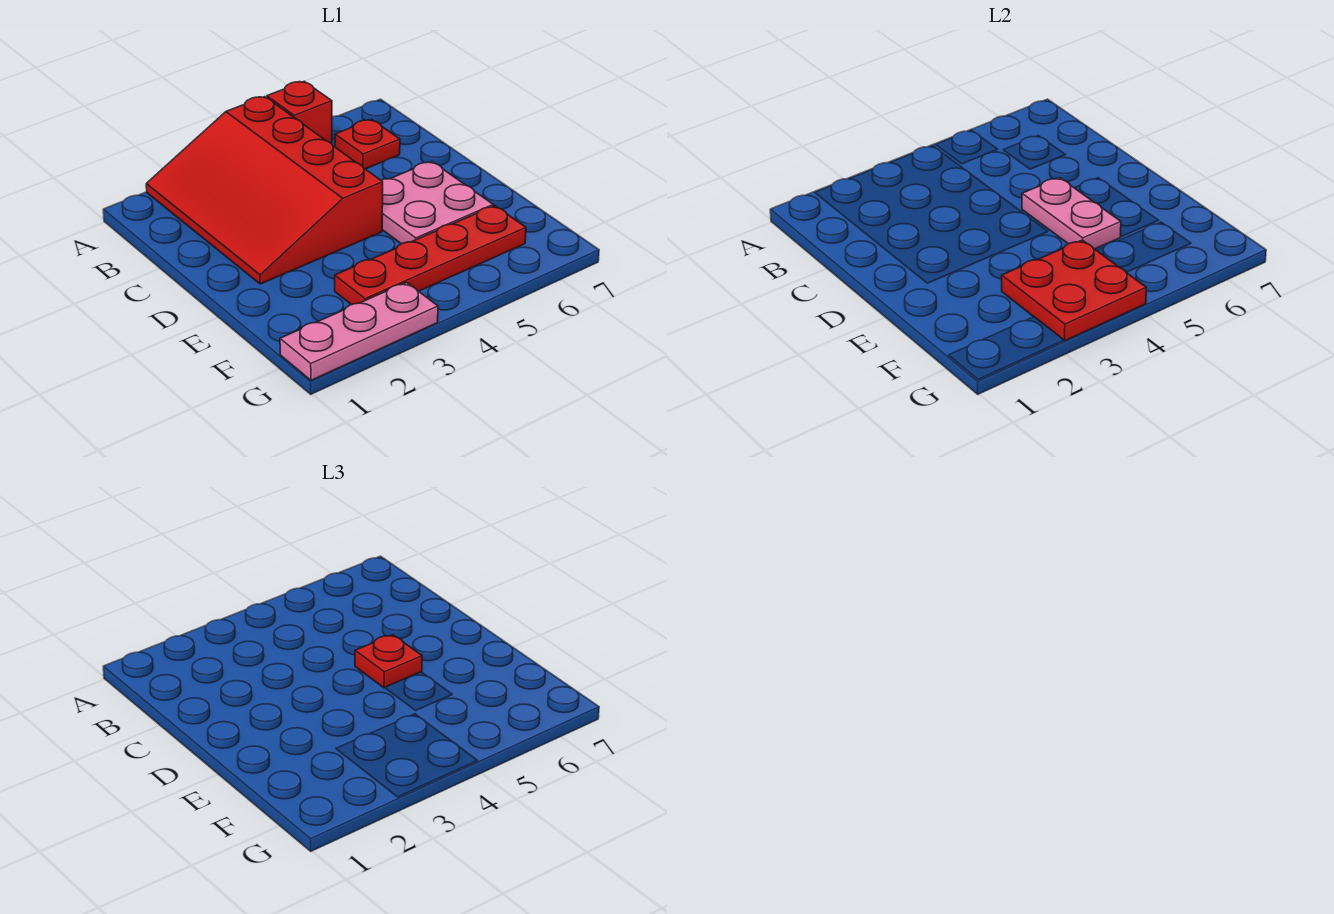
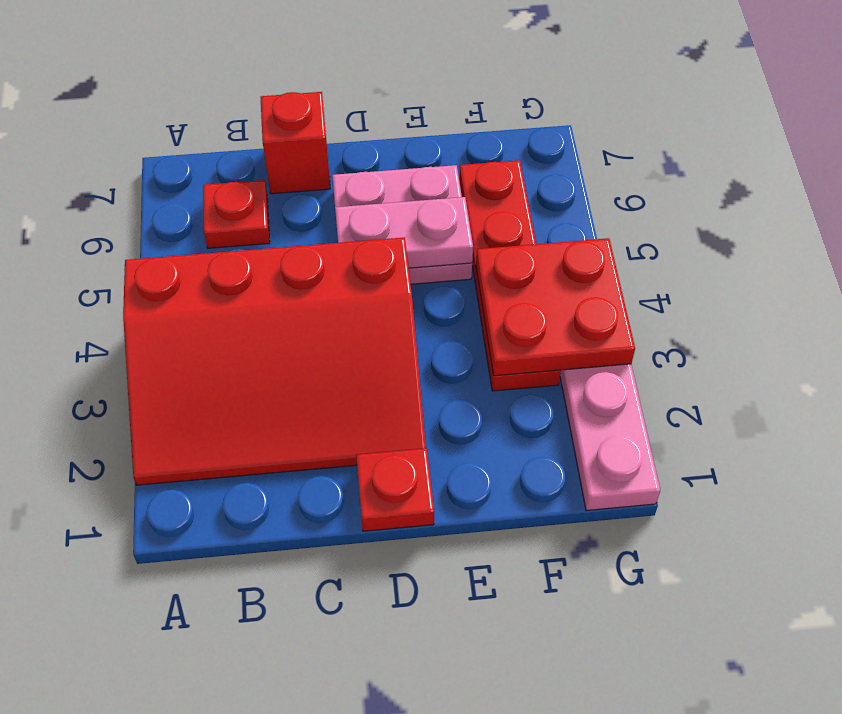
red brick A5 level 1 -> red brick C7 level 1
red plate D5 level 3 -> red plate D1 level 1

